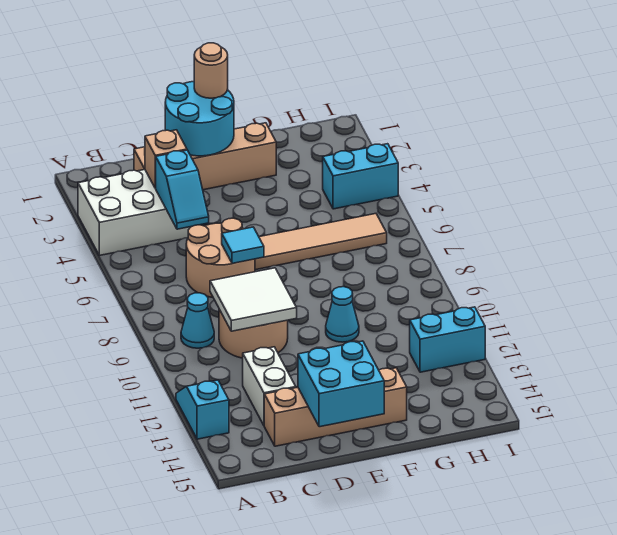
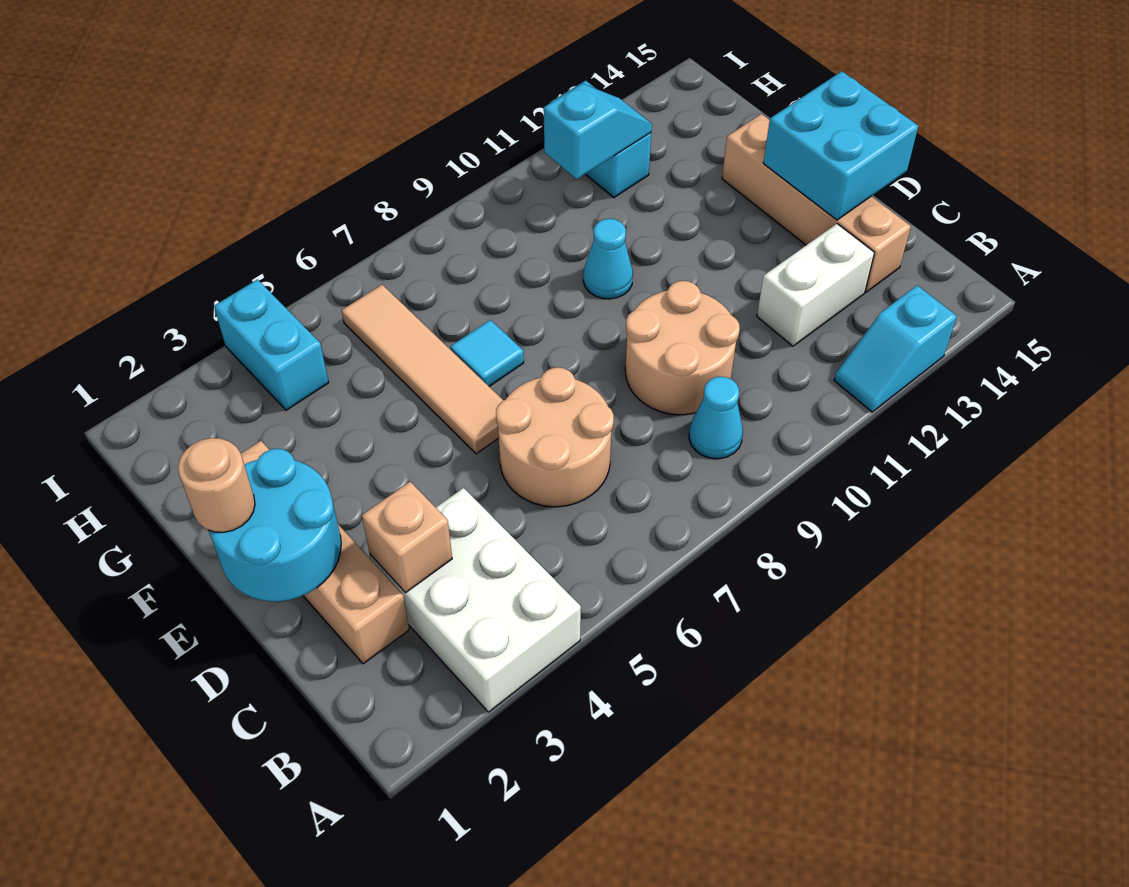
cyan slope C4:C5 level 2 top 4 -> cyan slope H11:H12 level 2 top 11
white tile C9:D10 level 2 -> none
cyan tile D7 level 2 -> cyan tile F7 level 1

